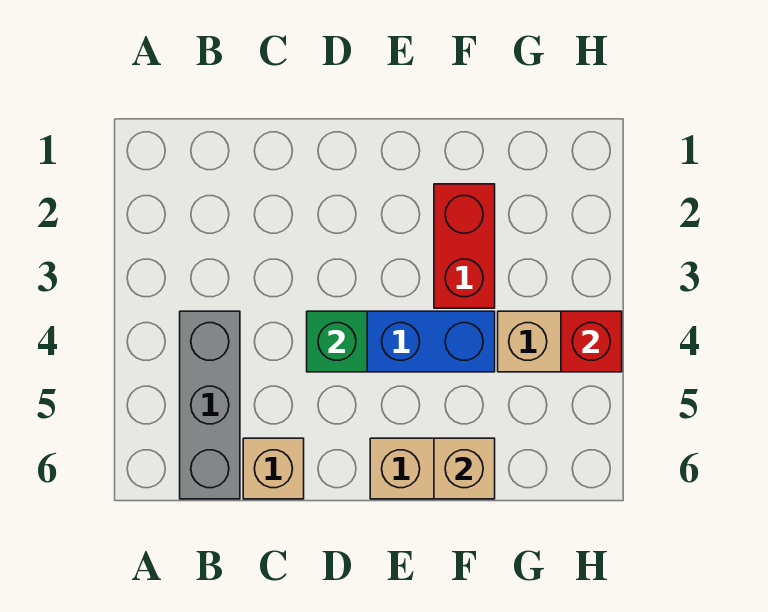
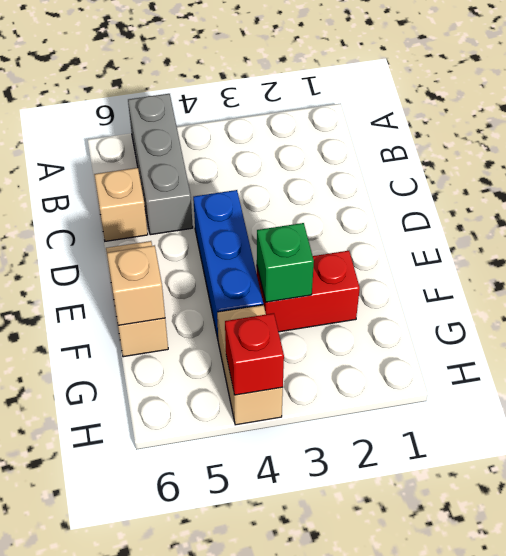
grey brick B4:B6 level 1 -> grey brick A5:C5 level 1
green brick D4 level 2 -> green brick F3 level 2

